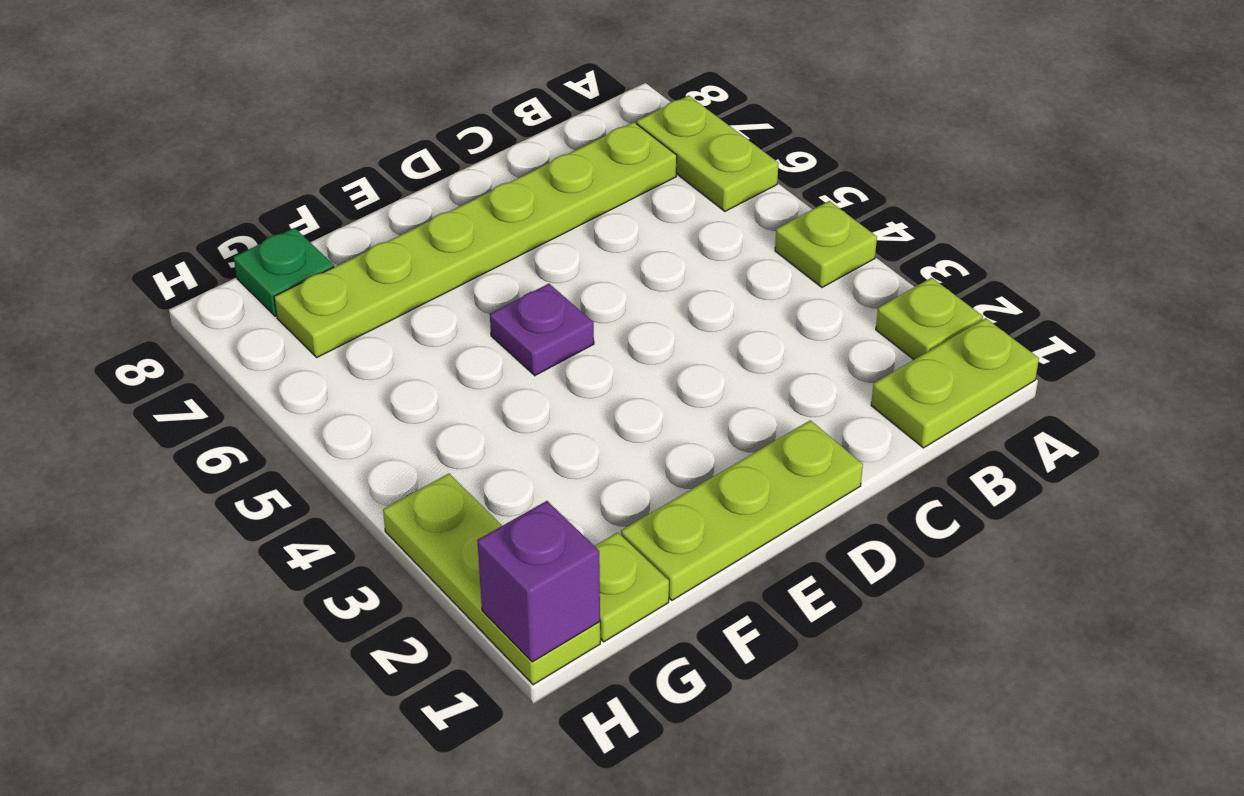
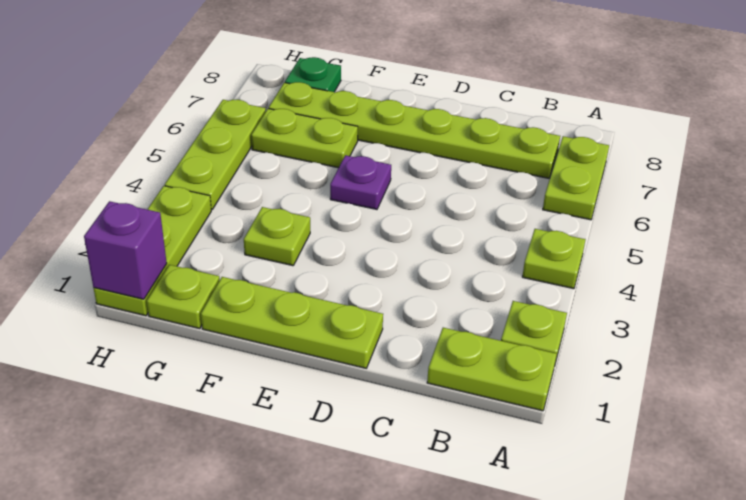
none -> lime plate F3 level 1
none -> lime plate F6:G6 level 1
none -> lime plate H4:H6 level 1

